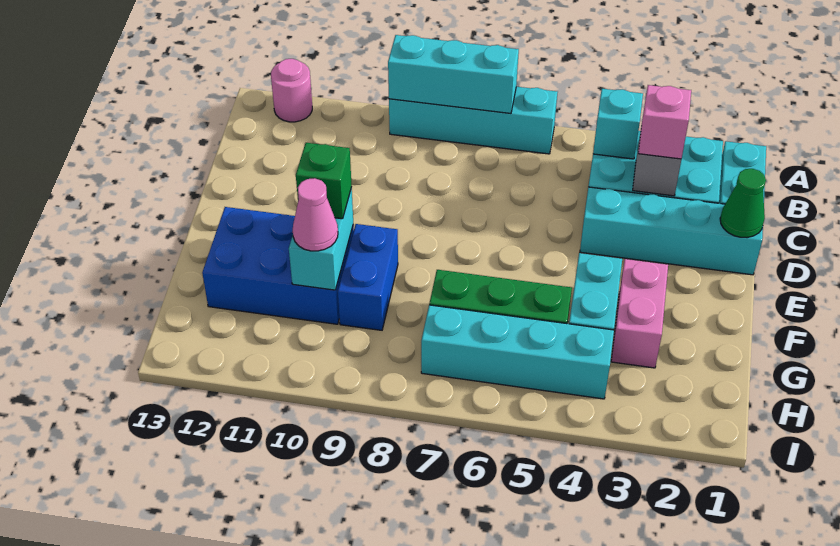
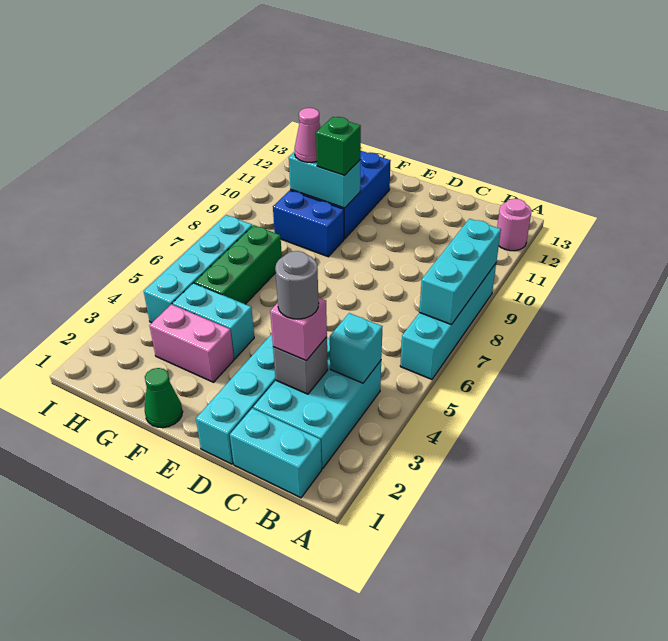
none -> grey round brick C3 level 4
green cone D1 level 2 -> green cone F1 level 1

